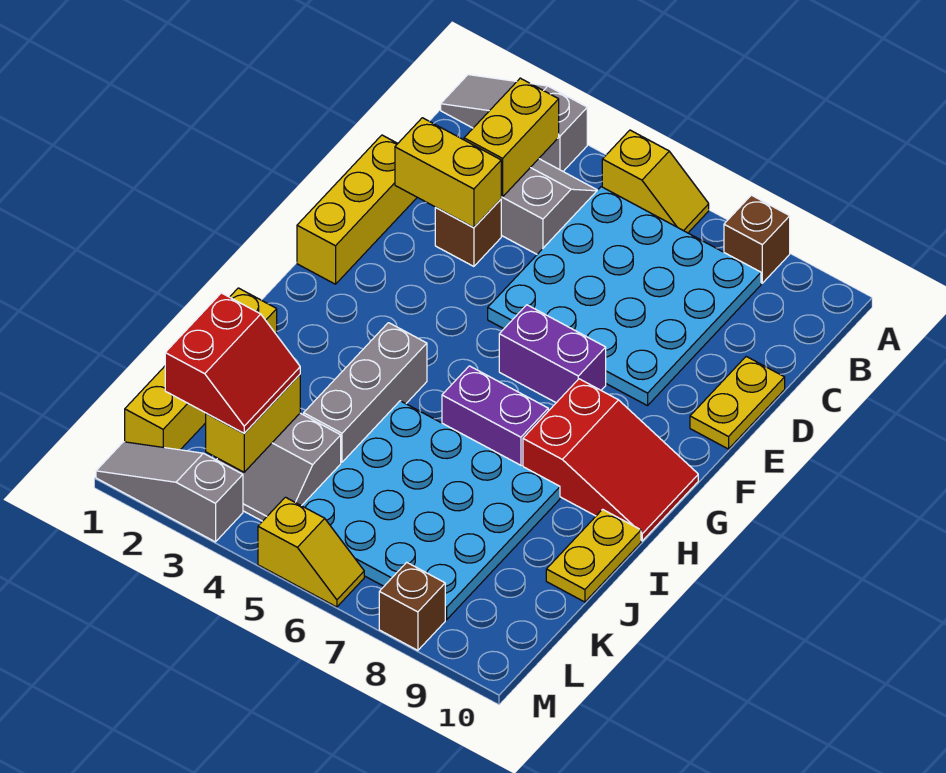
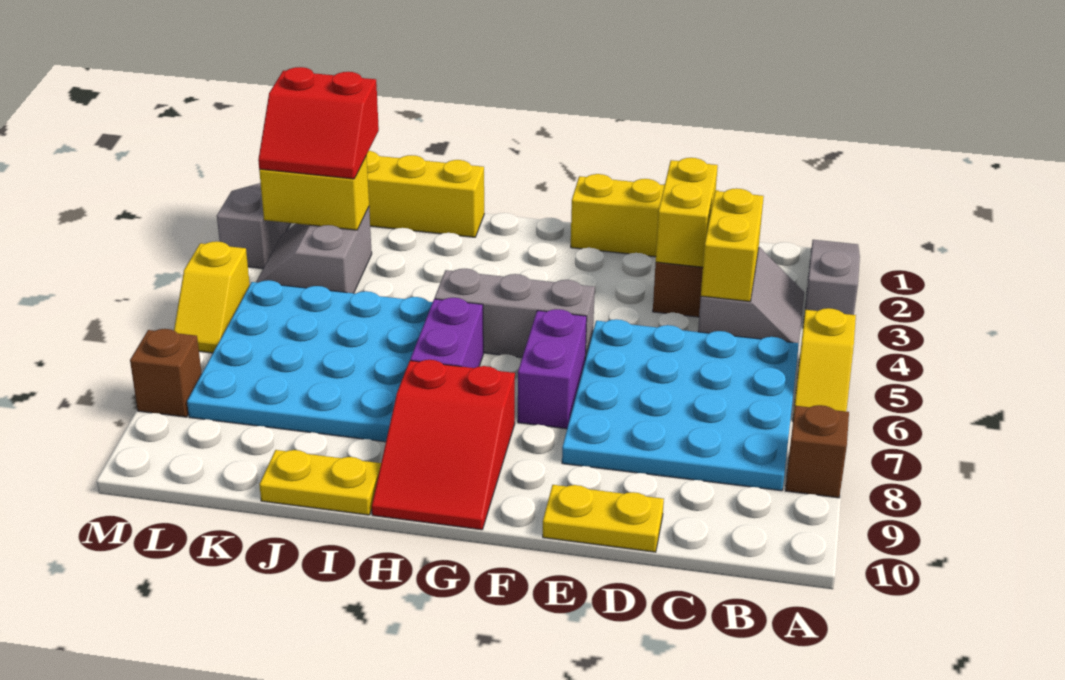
yellow brick B3:C3 level 2 -> yellow brick C3:C4 level 2
grey brick H4:J4 level 1 -> grey brick F5:H5 level 1

